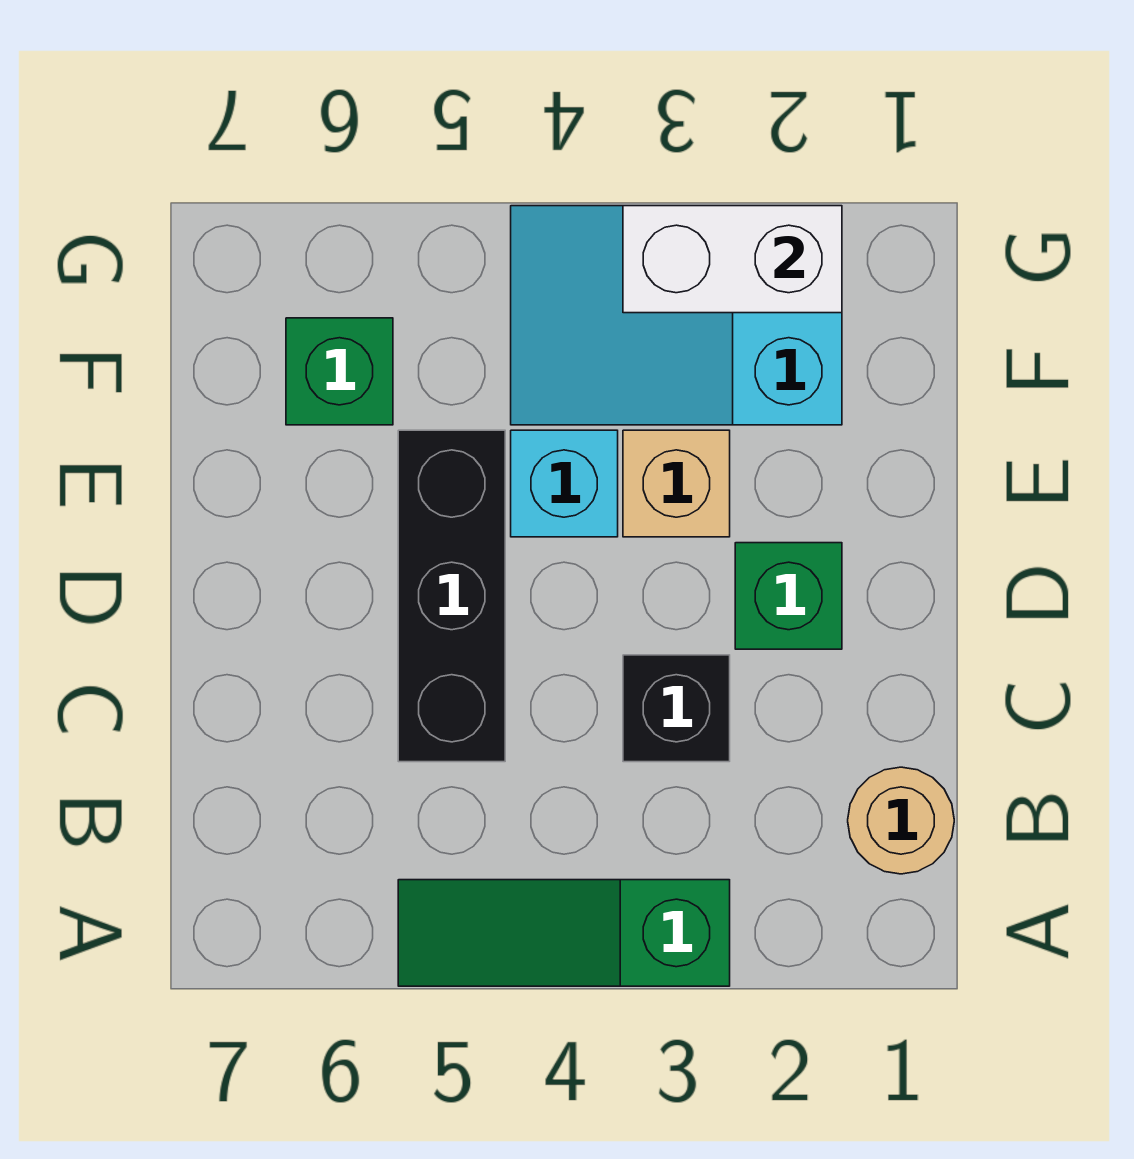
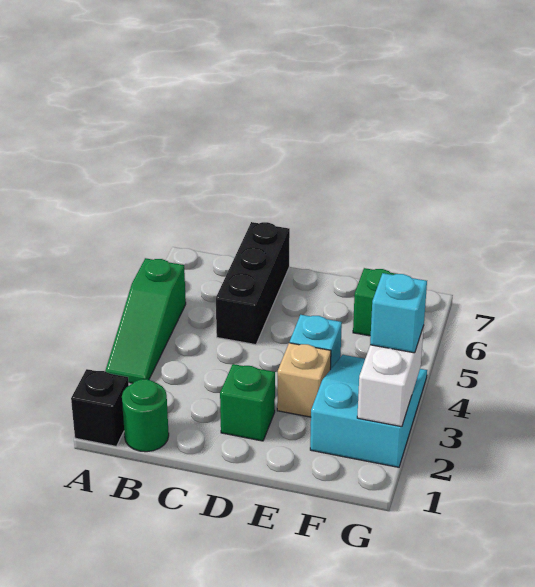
green slope A3:A5 level 1 top 3 -> green slope A3:A5 level 1 top 5
tan round brick B1 level 1 -> green round brick B1 level 1
black brick C3 level 1 -> black brick A1 level 1
black brick C5:E5 level 1 -> black brick C5:C7 level 1
none -> cyan brick G3 level 3

